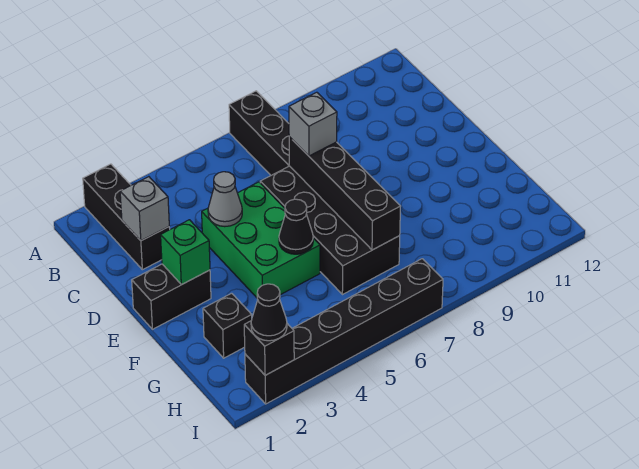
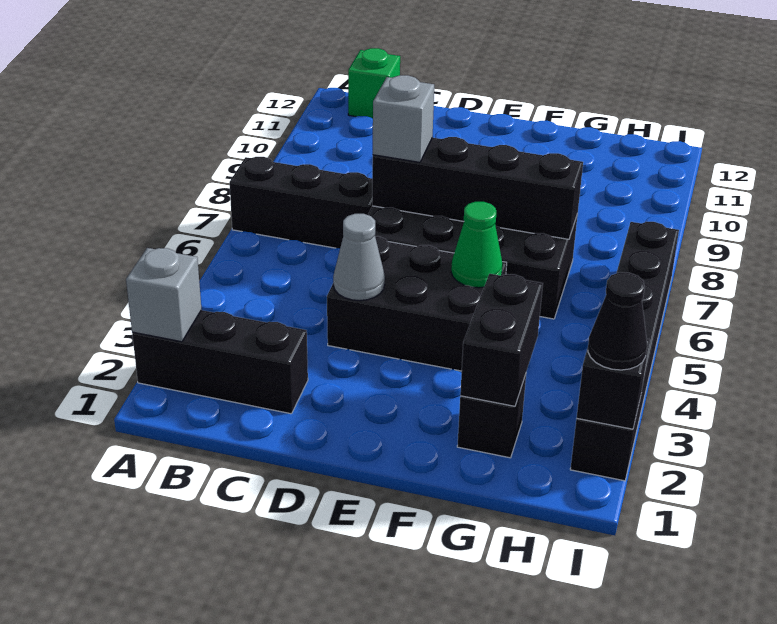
grey brick C2 level 2 -> grey brick A2 level 2
green brick D4:F5 level 1 -> black brick D4:F5 level 1
black brick E1:E2 level 1 -> black brick G2:G3 level 2
green brick E2 level 2 -> green brick B12 level 1
black cone F5 level 2 -> green cone F5 level 2

